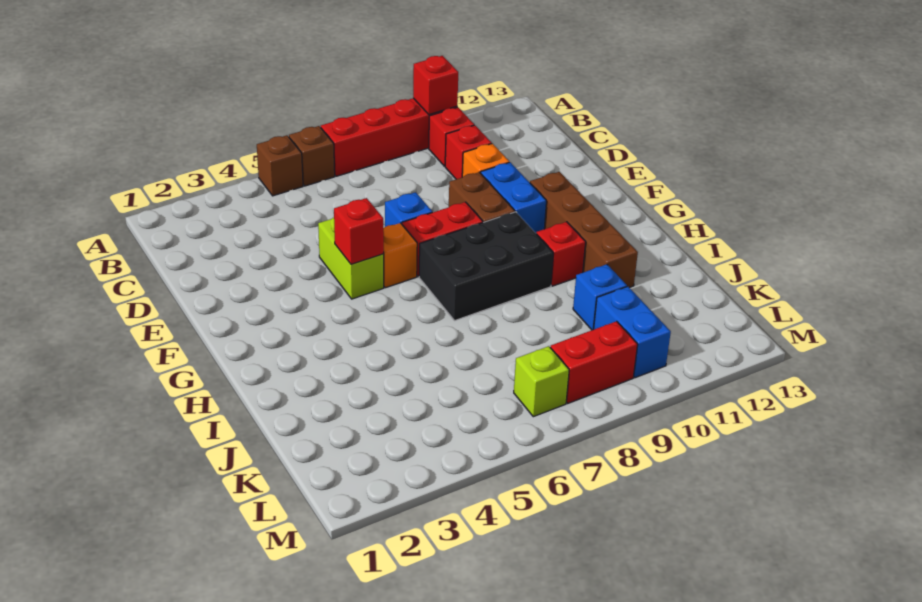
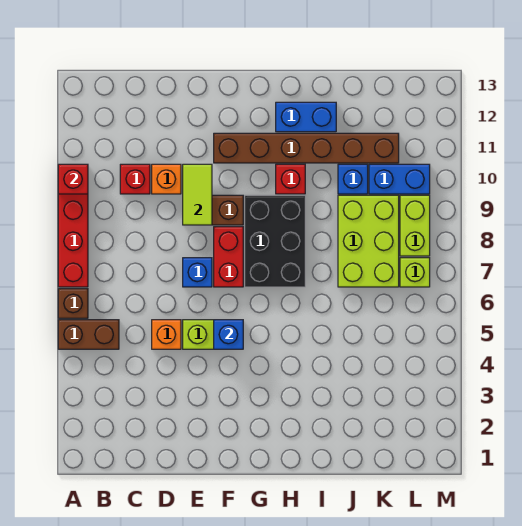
brown brick A5 level 1 -> brown brick A5:B5 level 1
red brick B10 level 1 -> none
none -> lime tile E9:E10 level 2
blue brick E10:F10 level 1 -> blue brick H12:I12 level 1
red brick F5 level 2 -> blue brick F5 level 2
orange brick F6 level 1 -> orange brick D5 level 1
brown brick F11:I11 level 1 -> brown brick F11:K11 level 1
none -> lime brick J7:K9 level 1
red brick L8:L9 level 1 -> lime brick L8:L9 level 1

